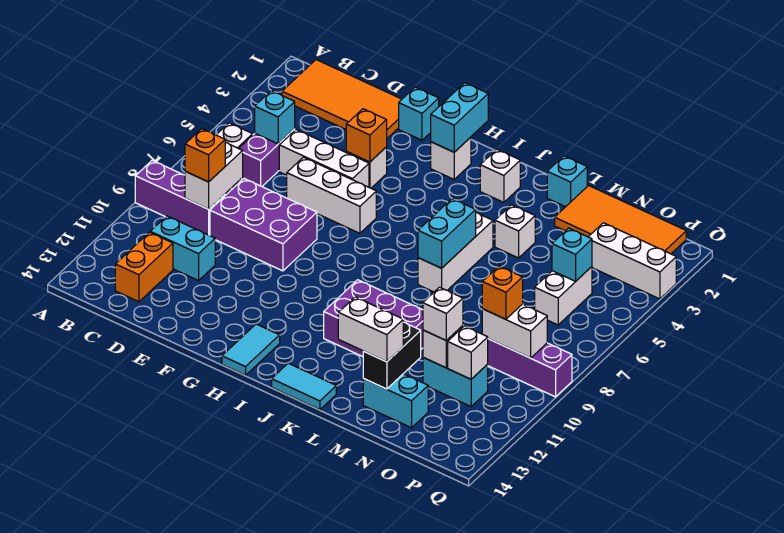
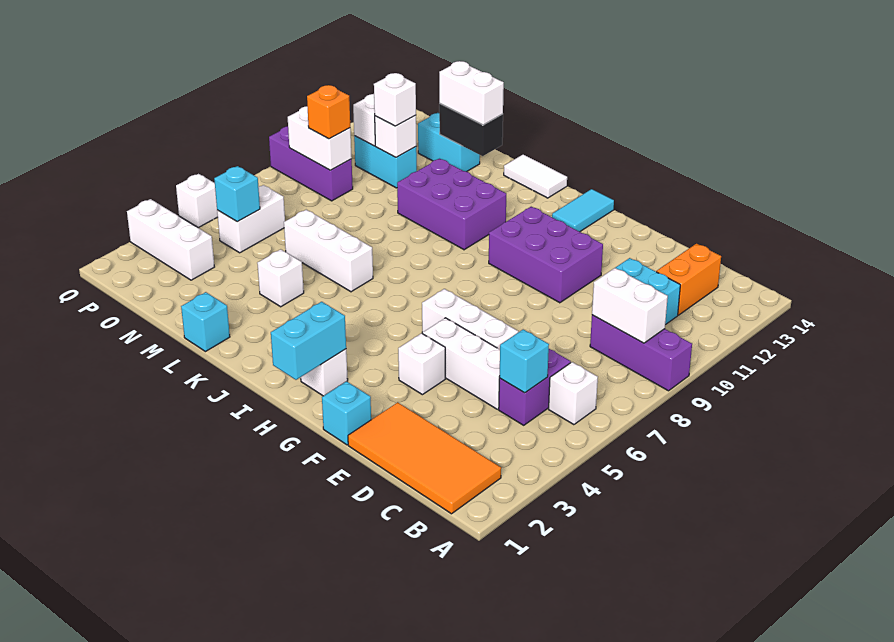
white brick C8:C9 level 2 -> white brick B9:C9 level 2
orange brick C9 level 3 -> none
purple brick D8:F9 level 1 -> purple brick F10:H11 level 1
orange brick F4 level 2 -> none
white brick J2 level 1 -> white brick Q5 level 1
cyan tile J14:K14 level 1 -> white tile J14:K14 level 1
white brick K5:K7 level 1 -> white brick K6:M6 level 1
cyan brick K6:K7 level 2 -> none
orange tile M1:P2 level 1 -> none
black brick M12:M13 level 2 -> black brick L13:M13 level 2

